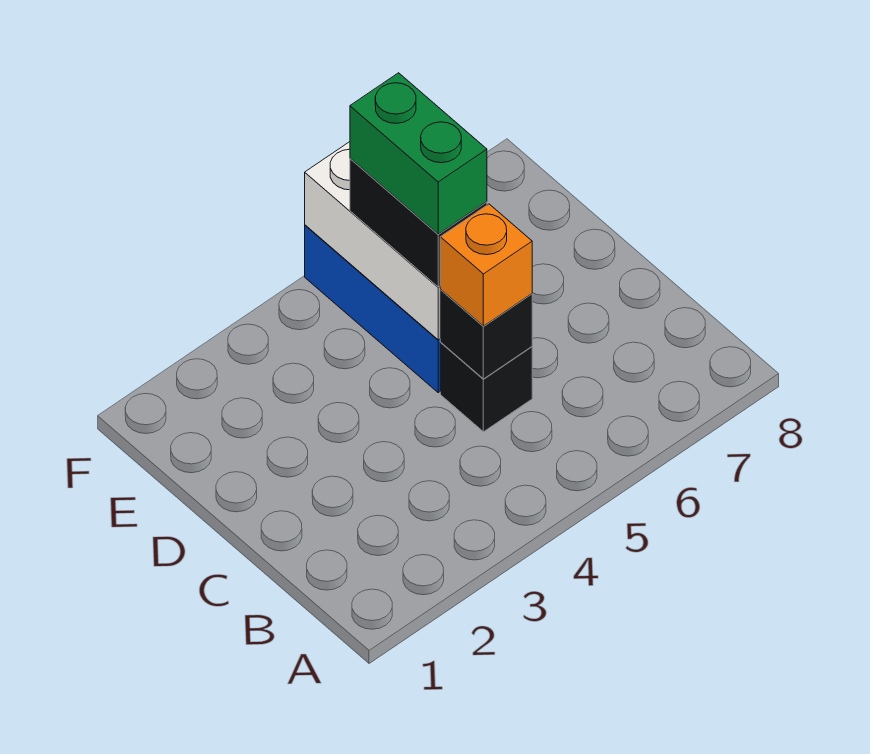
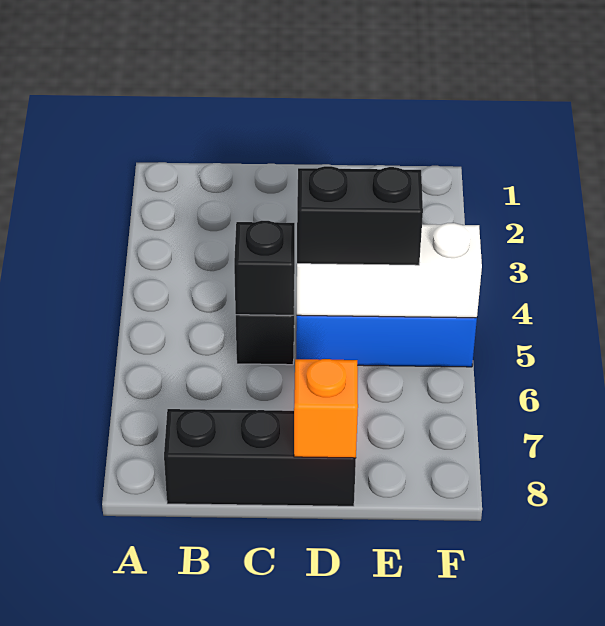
none -> black brick B8:D8 level 1
orange brick C5 level 3 -> orange brick D8 level 2
green brick D5:E5 level 4 -> none

